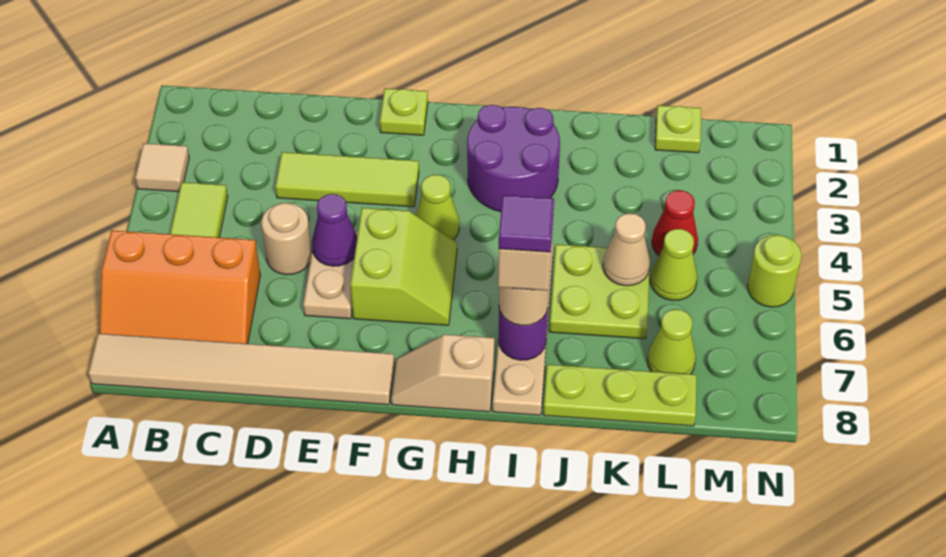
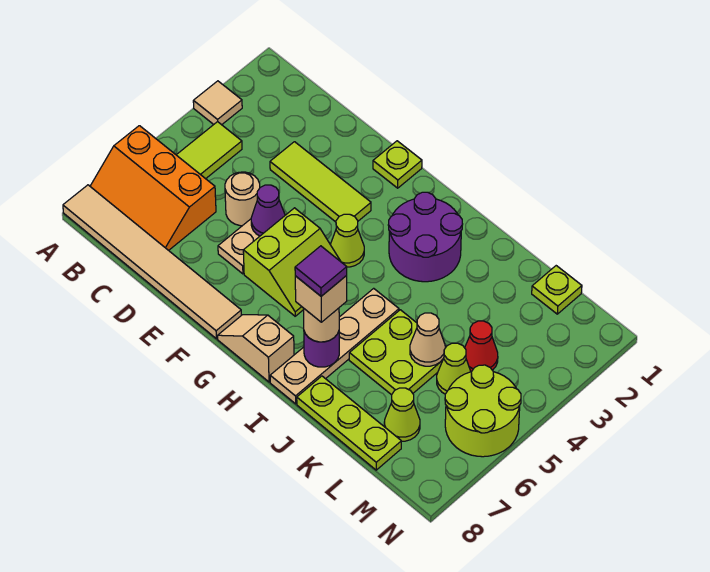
lime round brick N5 level 1 -> lime round brick M5:N6 level 1

